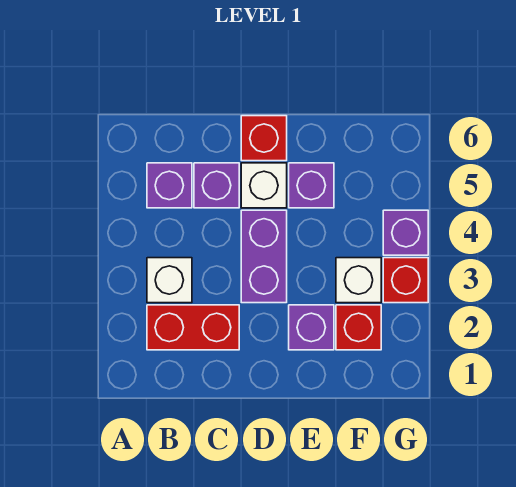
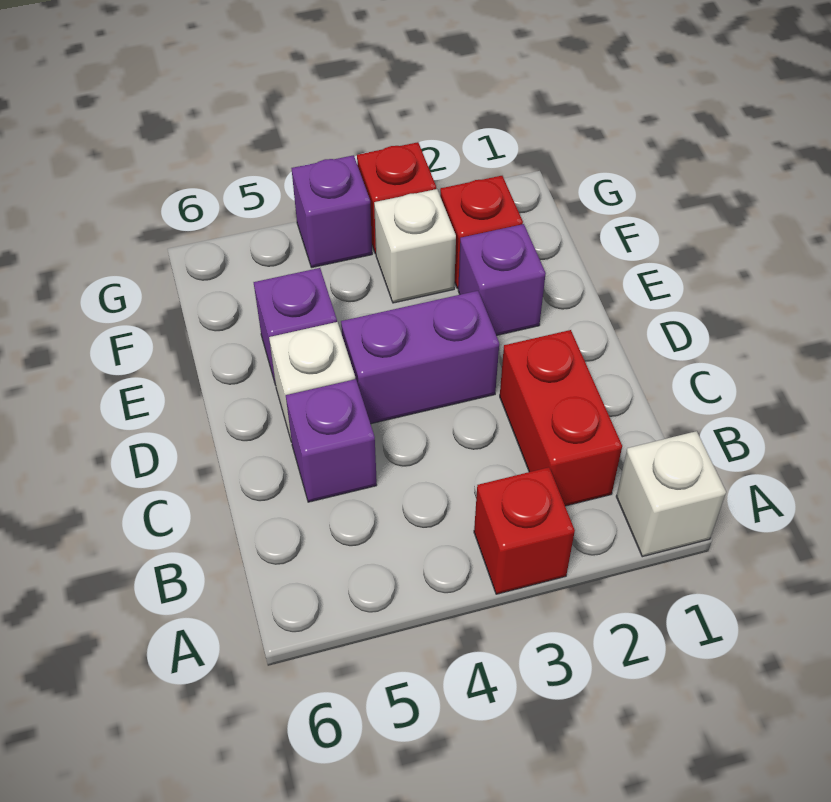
white brick B3 level 1 -> white brick A1 level 1
purple brick B5 level 1 -> none
red brick D6 level 1 -> red brick A3 level 1

